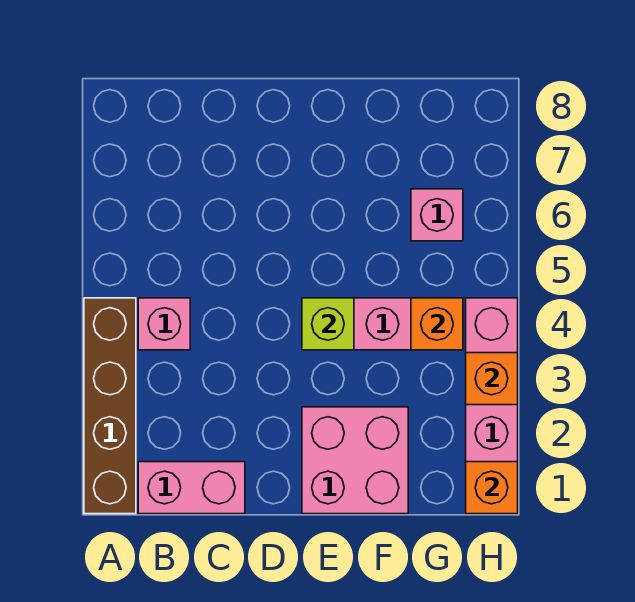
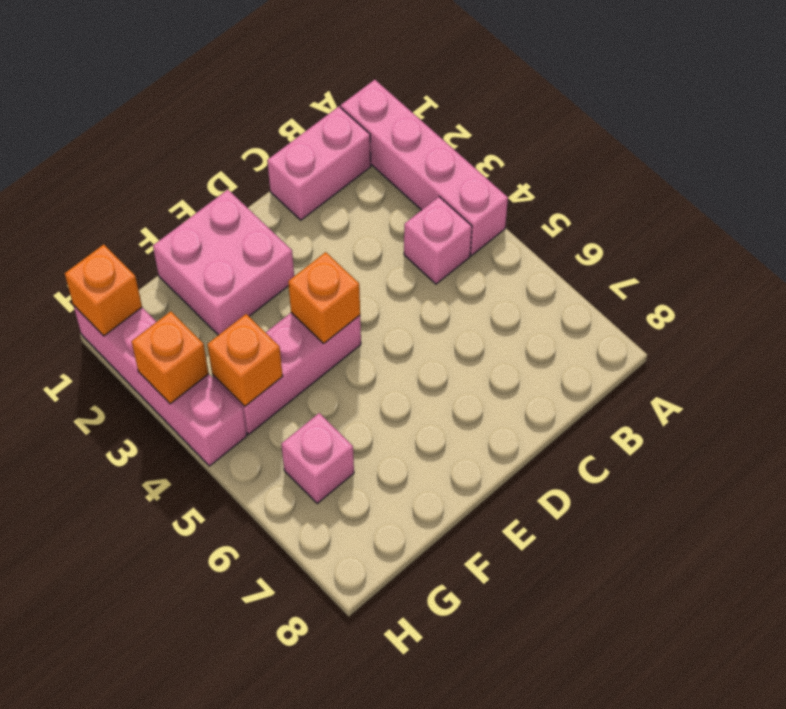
brown brick A1:A4 level 1 -> pink brick A1:A4 level 1
lime brick E4 level 2 -> orange brick E4 level 2

